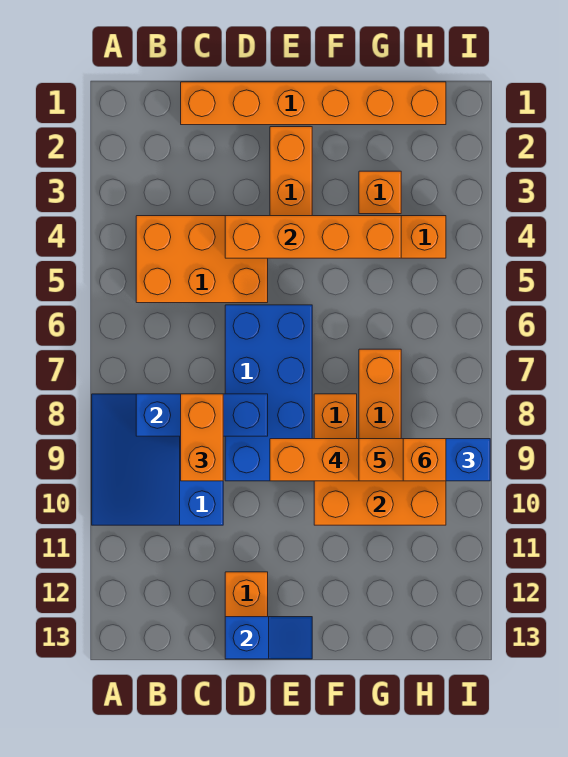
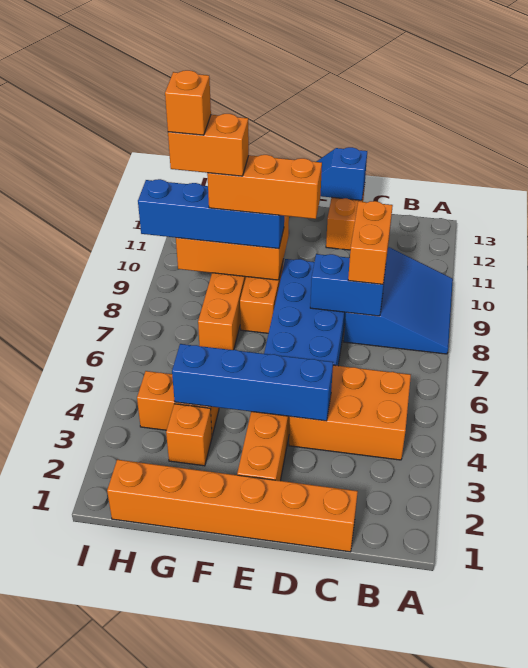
blue brick B8:D8 level 2 -> blue brick C8:D8 level 2
orange brick D4:G4 level 2 -> blue brick D4:G4 level 2

